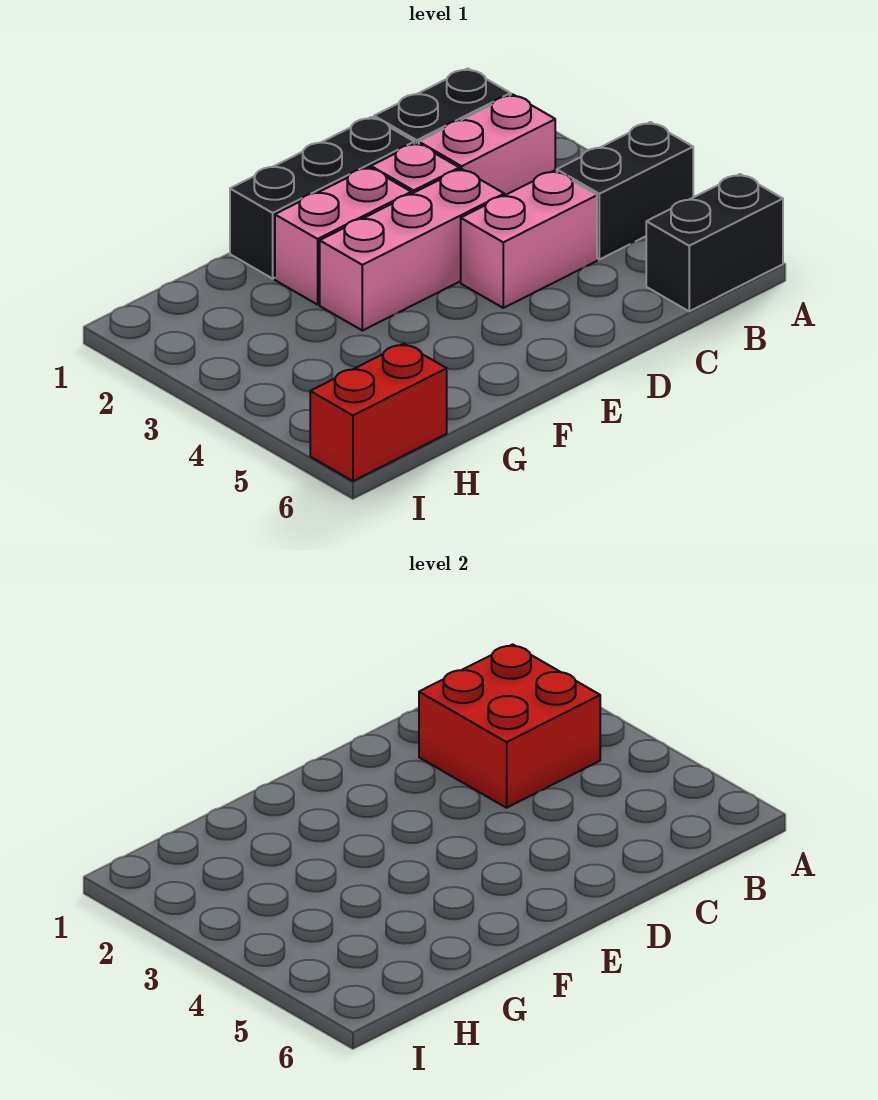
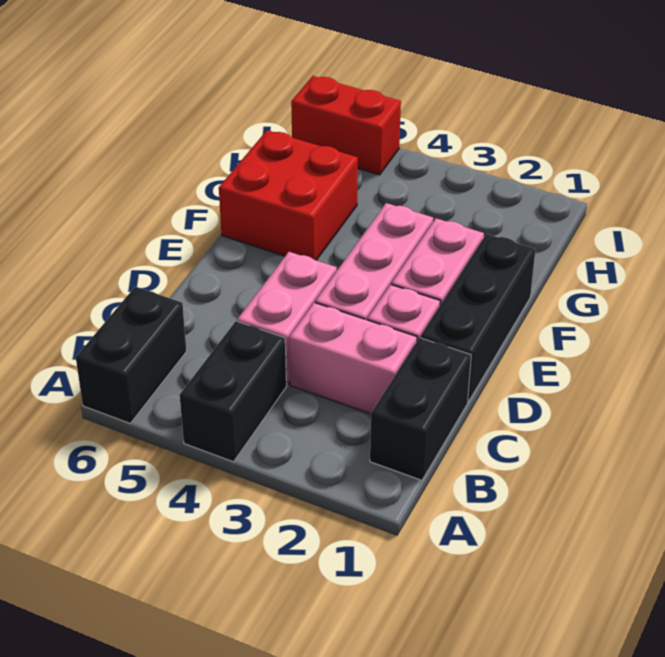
pink brick B2:C2 level 1 -> pink brick C2:C3 level 1
red brick B2:C3 level 2 -> red brick F5:G6 level 1
red brick H6:I6 level 1 -> red brick I5:I6 level 1

